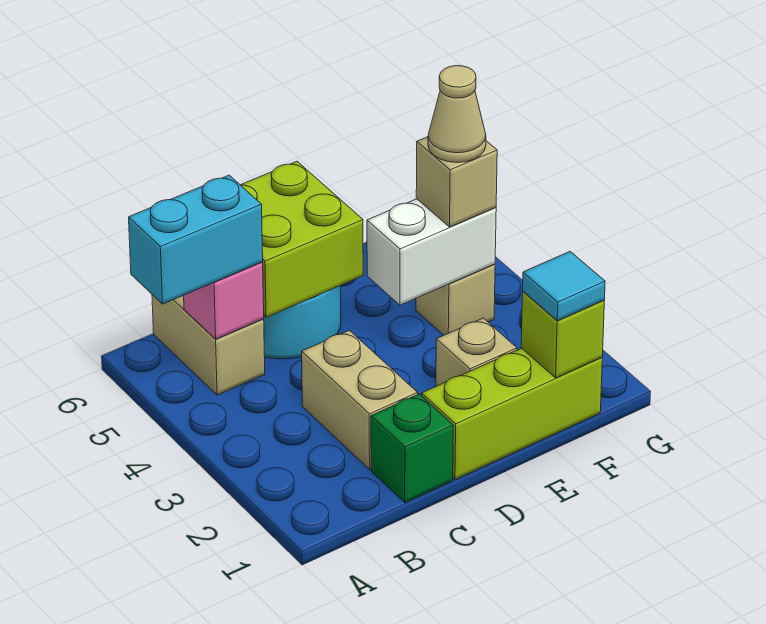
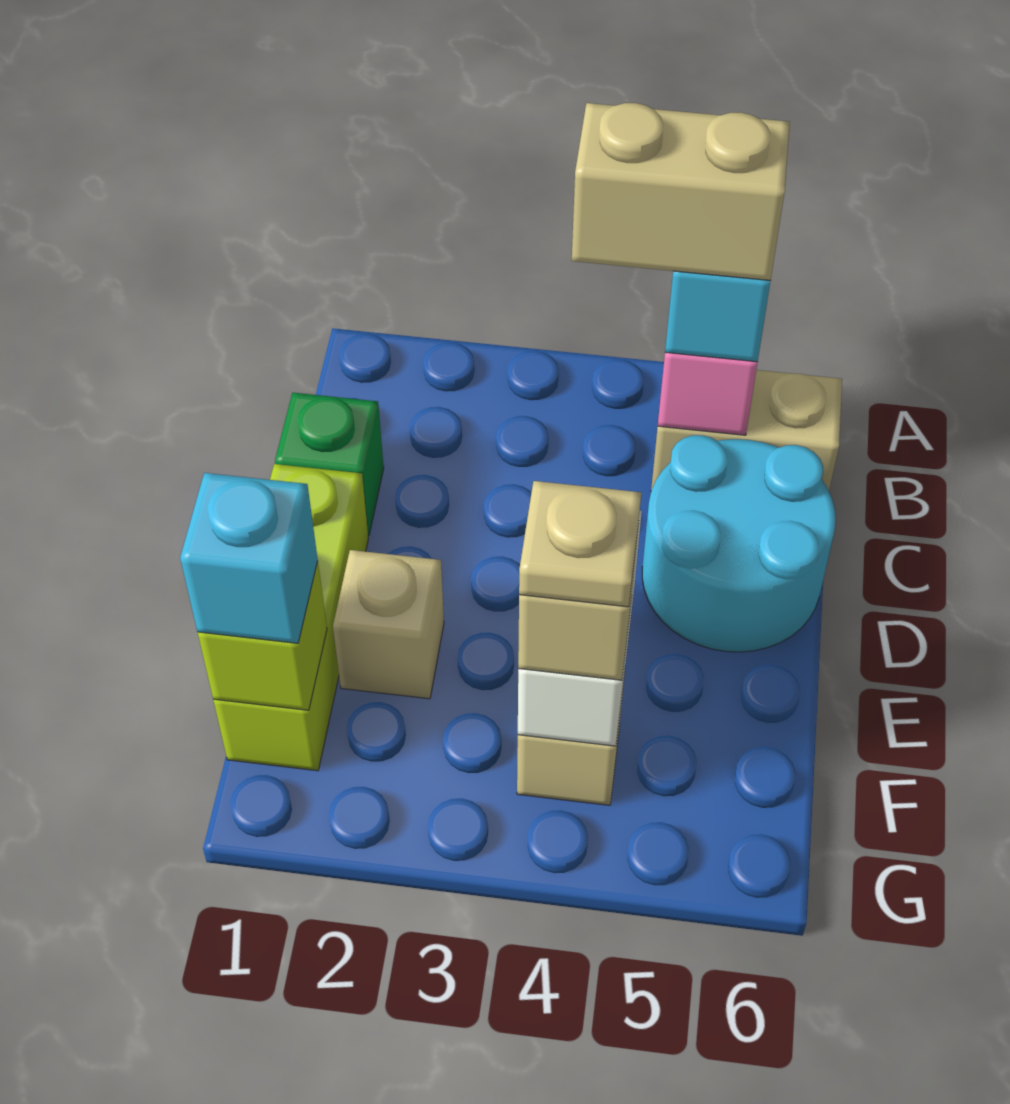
tan brick C2:C3 level 1 -> tan brick B4:B5 level 4
lime brick C5:D6 level 2 -> none
cyan tile F1 level 3 -> cyan brick F1 level 3
tan cone F4 level 4 -> tan plate F4 level 4

